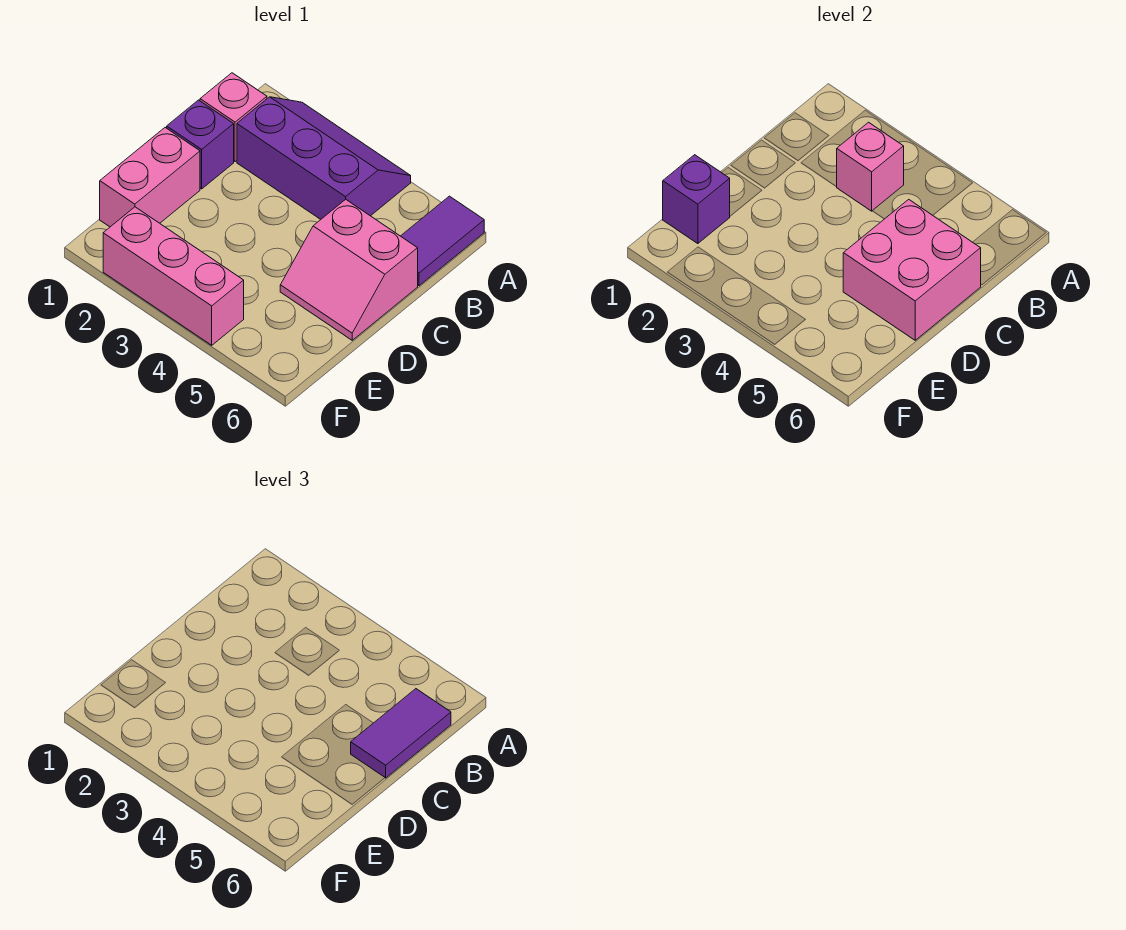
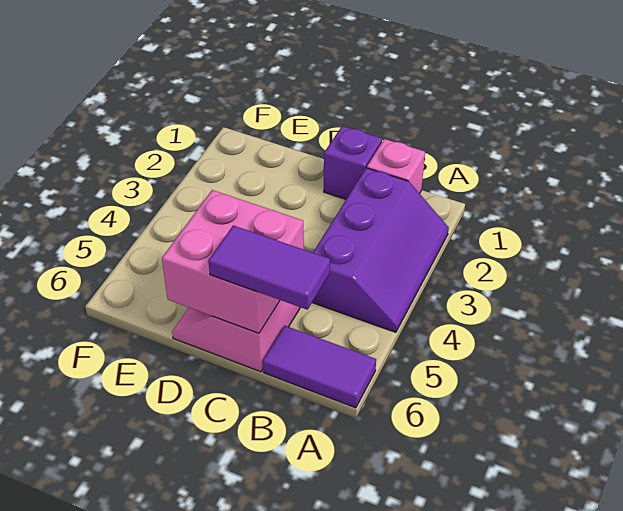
pink brick B3 level 2 -> none
pink brick D1:E1 level 1 -> none
purple brick E1 level 2 -> none
pink brick F2:F4 level 1 -> none

